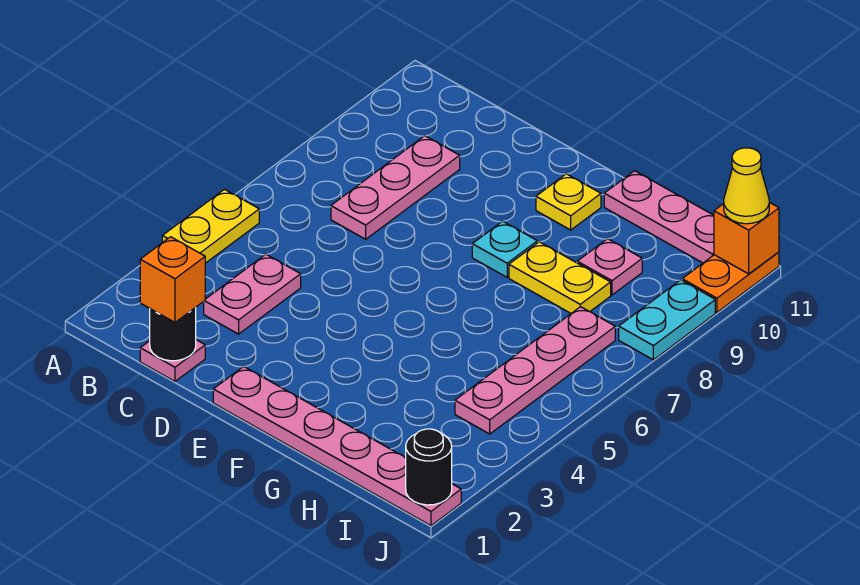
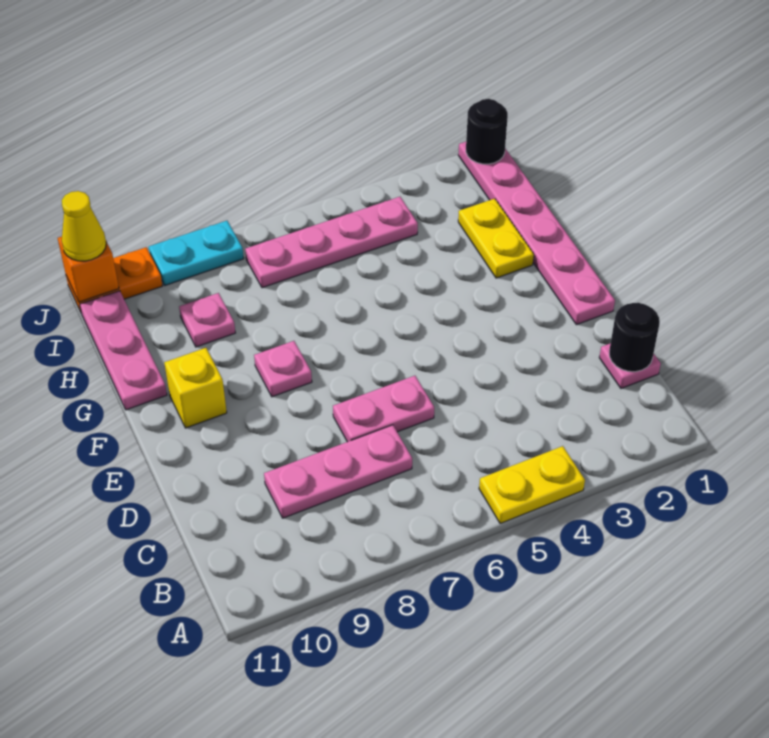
orange brick C1 level 3 -> none
pink plate C3:C4 level 1 -> pink plate D6:D7 level 1
cyan plate F8 level 1 -> pink plate F8 level 1
yellow plate F10 level 1 -> yellow brick F10 level 1
yellow plate G8:H8 level 1 -> yellow plate G2:H2 level 1

